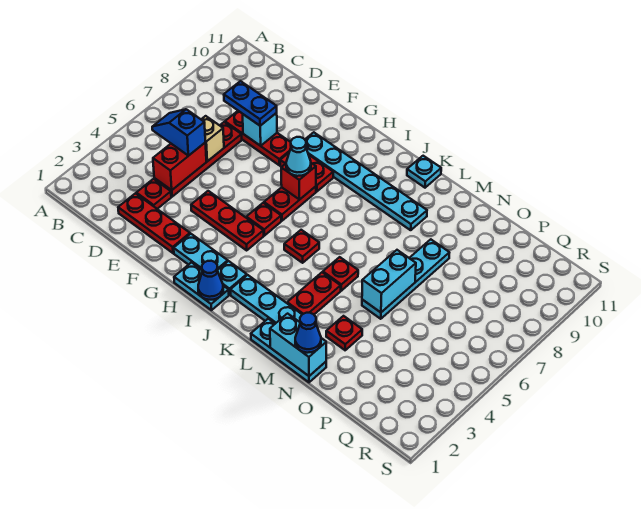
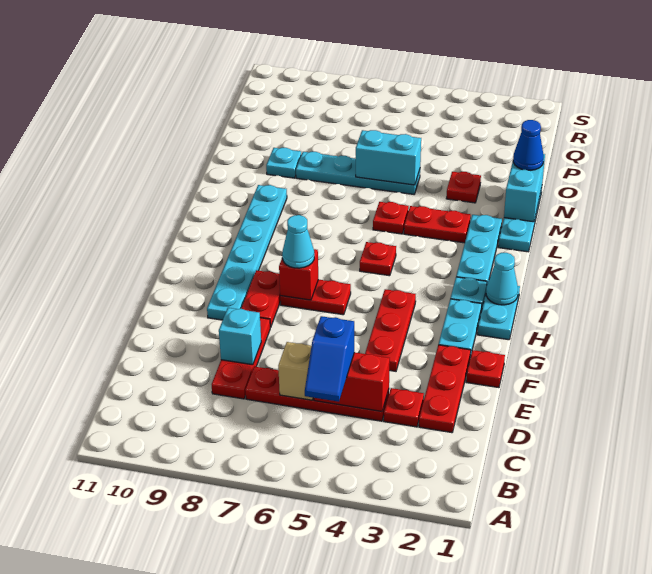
blue plate D8:E8 level 3 -> none
red plate H5 level 1 -> red plate F1 level 1
blue cone I1 level 2 -> cyan cone I1 level 2
cyan plate K11 level 1 -> cyan plate N9 level 1

